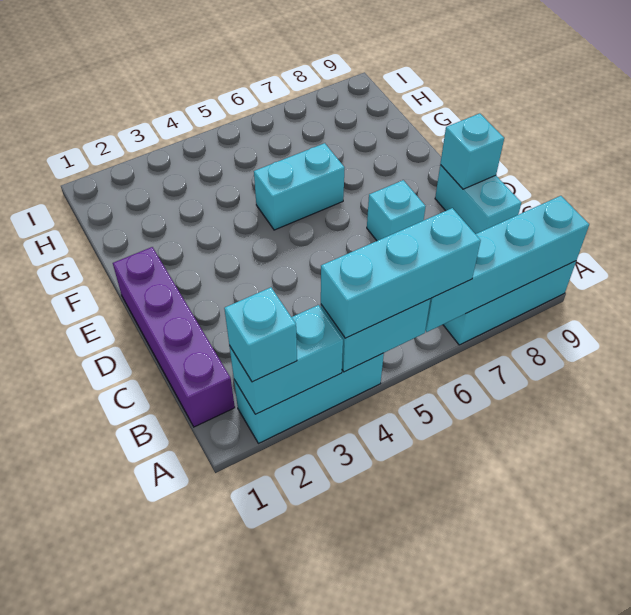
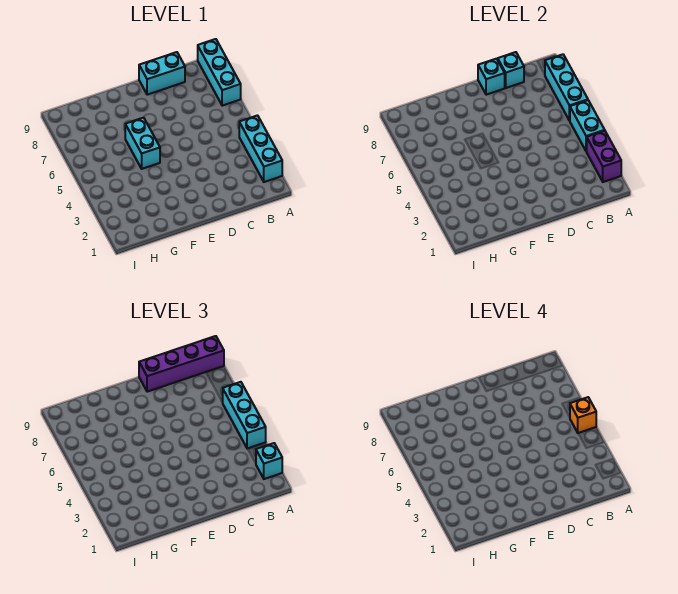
cyan brick A2:A3 level 2 -> purple brick A2:A3 level 2
none -> orange brick A5 level 4
cyan brick A6:A9 level 2 -> cyan brick A6:A8 level 2
purple brick B1:E1 level 1 -> purple brick A9:D9 level 3
cyan brick D7 level 1 -> cyan brick C9 level 2

